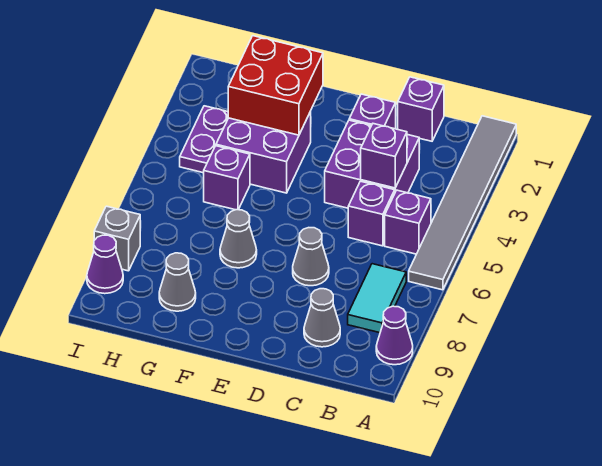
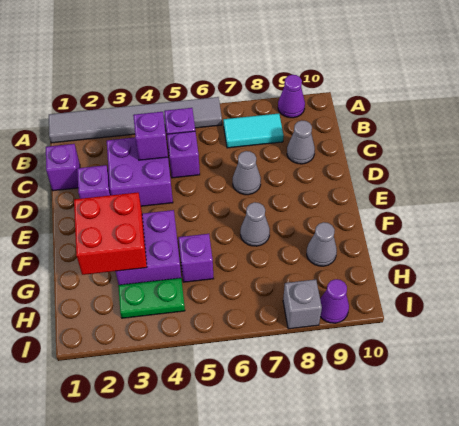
purple plate H3:H4 level 1 -> green plate H3:H4 level 1

